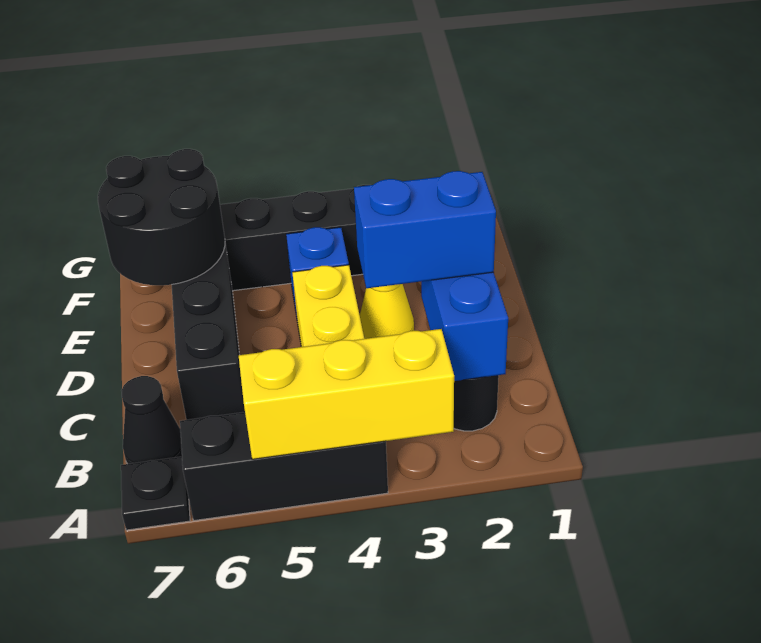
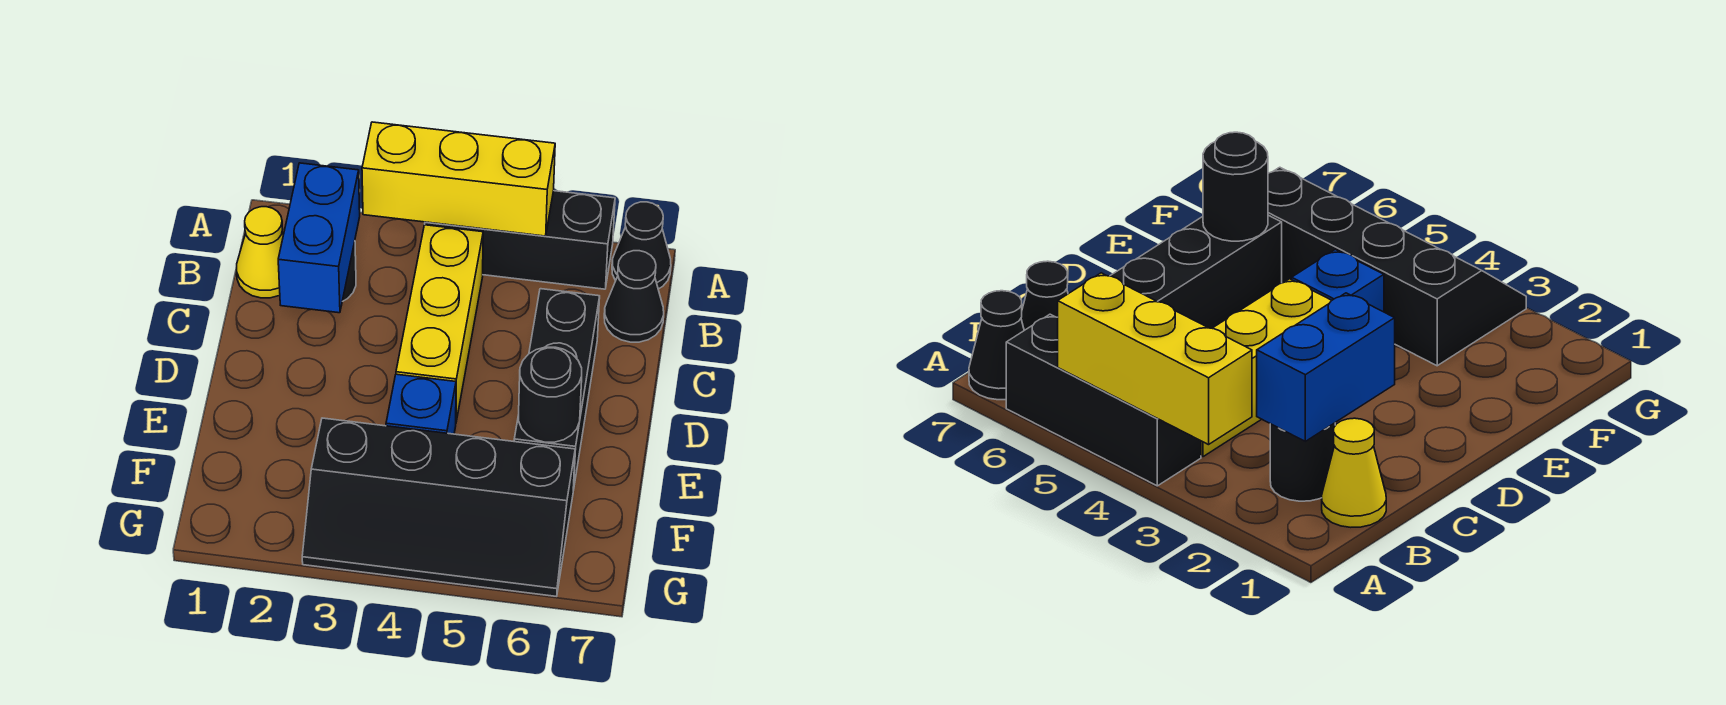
black plate A7 level 1 -> black cone A7 level 1
blue brick C2:C3 level 3 -> none
yellow cone D3 level 1 -> yellow cone B1 level 1
black round brick E6:F7 level 2 -> black round brick E6 level 2

